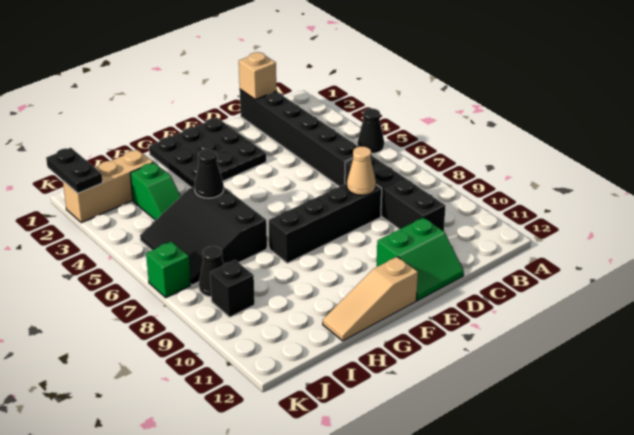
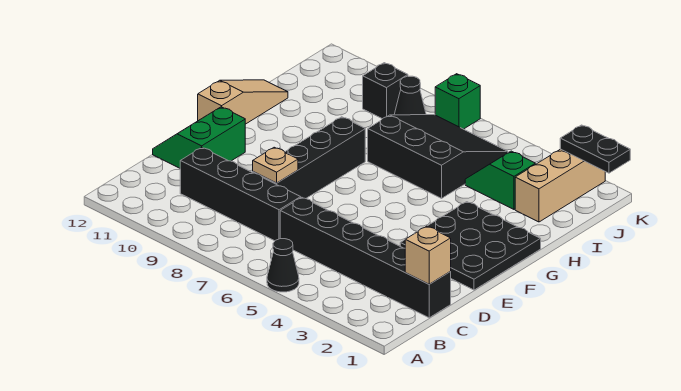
tan cone D8 level 2 -> tan plate D8 level 2
black cone H5 level 2 -> none

